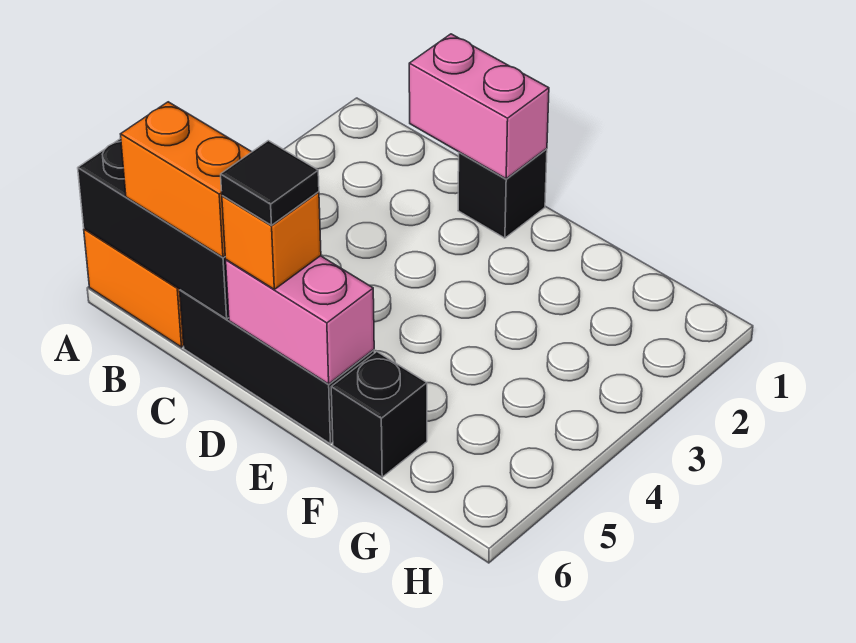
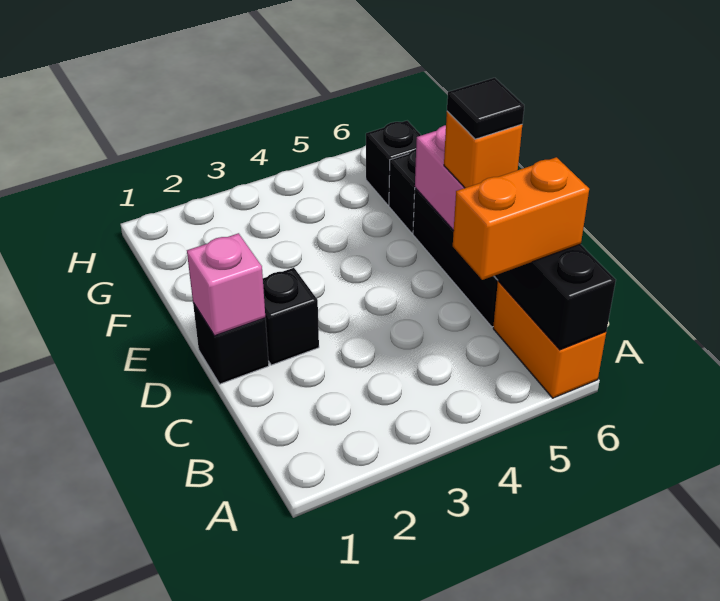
orange brick B6:C6 level 3 -> orange brick B5:B6 level 3
pink brick C1:D1 level 2 -> pink brick D1 level 2
none -> black brick D2 level 1
none -> black brick G6 level 1

